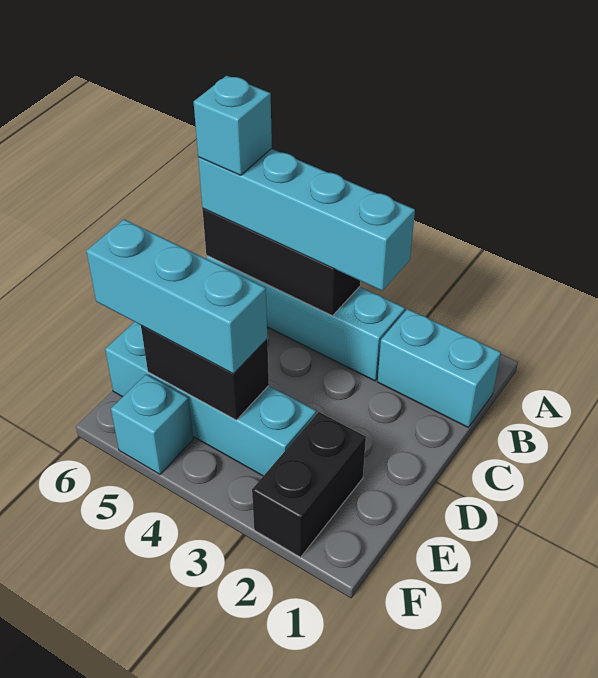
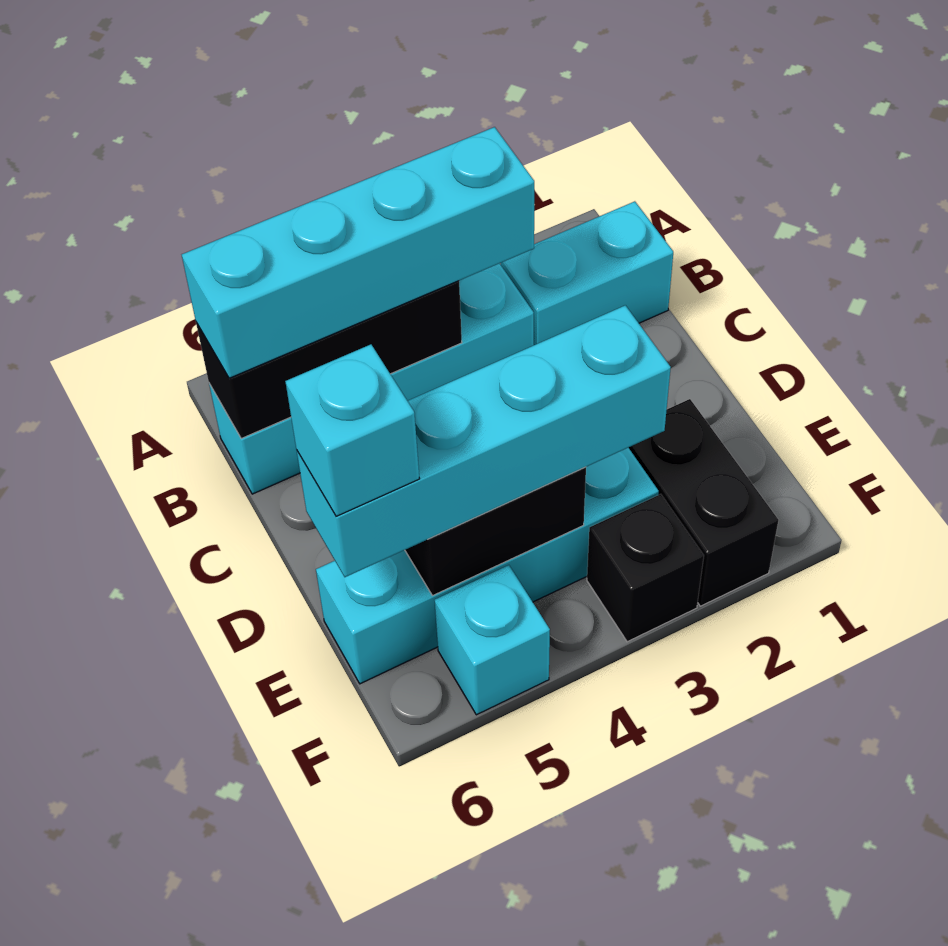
cyan brick B6 level 4 -> cyan brick E6 level 4
cyan brick E4:E6 level 3 -> cyan brick E3:E6 level 3
none -> black brick F3 level 1

